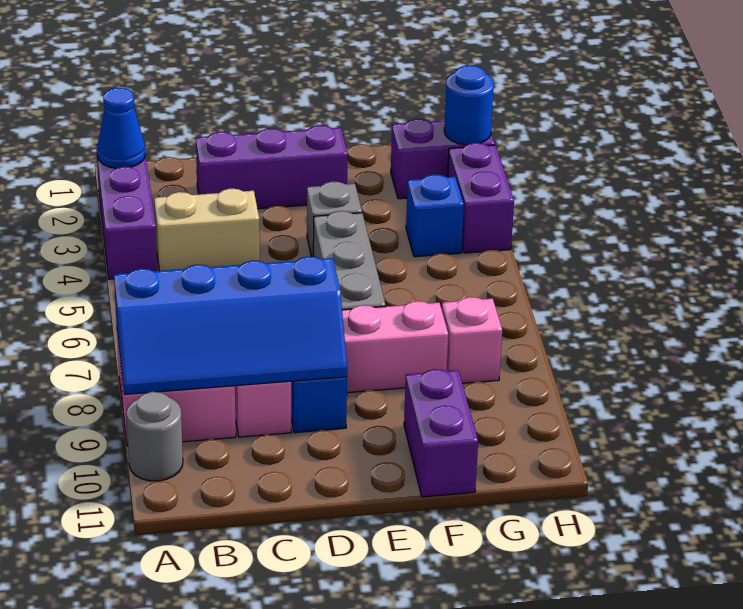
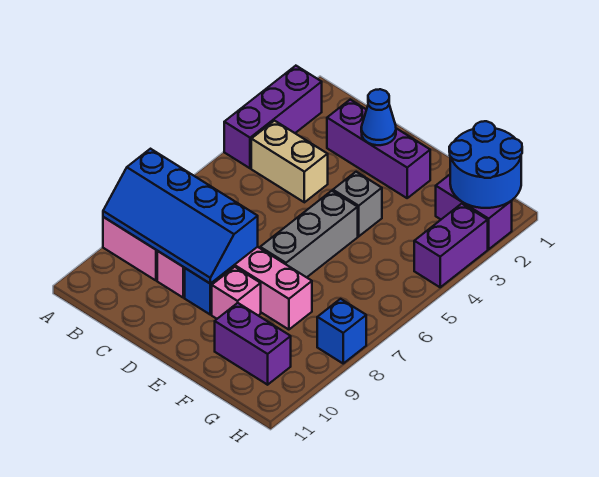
blue cone A2 level 2 -> blue cone D2 level 2
grey round brick A10 level 1 -> none
purple brick F10:F11 level 1 -> purple brick F10:G10 level 1
blue brick G4 level 1 -> blue brick H8 level 1
pink brick G8 level 1 -> pink brick E9 level 1
blue round brick H2 level 2 -> blue round brick G1:H2 level 2

